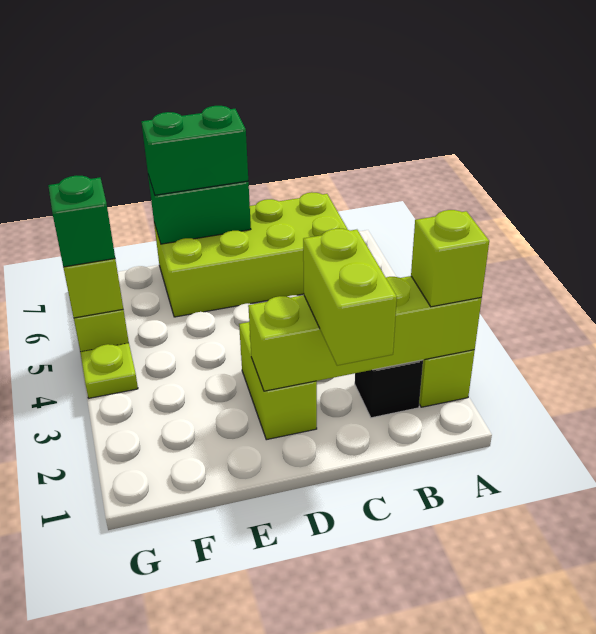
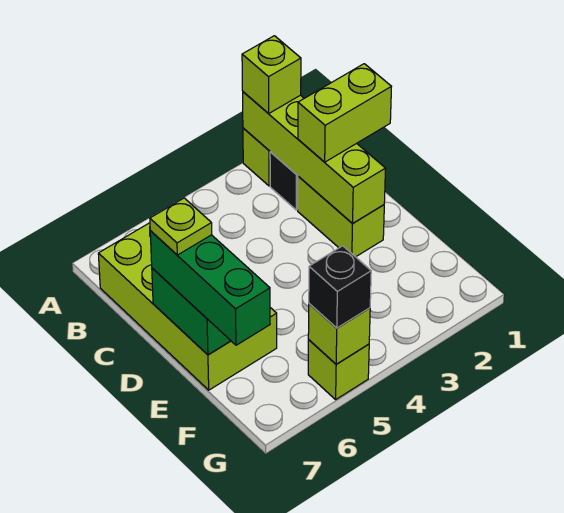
lime brick D2:D3 level 1 -> lime brick C2:D2 level 1
green brick D7:E7 level 3 -> green brick D7:F7 level 3
lime plate G4 level 1 -> lime plate D7 level 4
green brick G5 level 3 -> black brick G5 level 3

